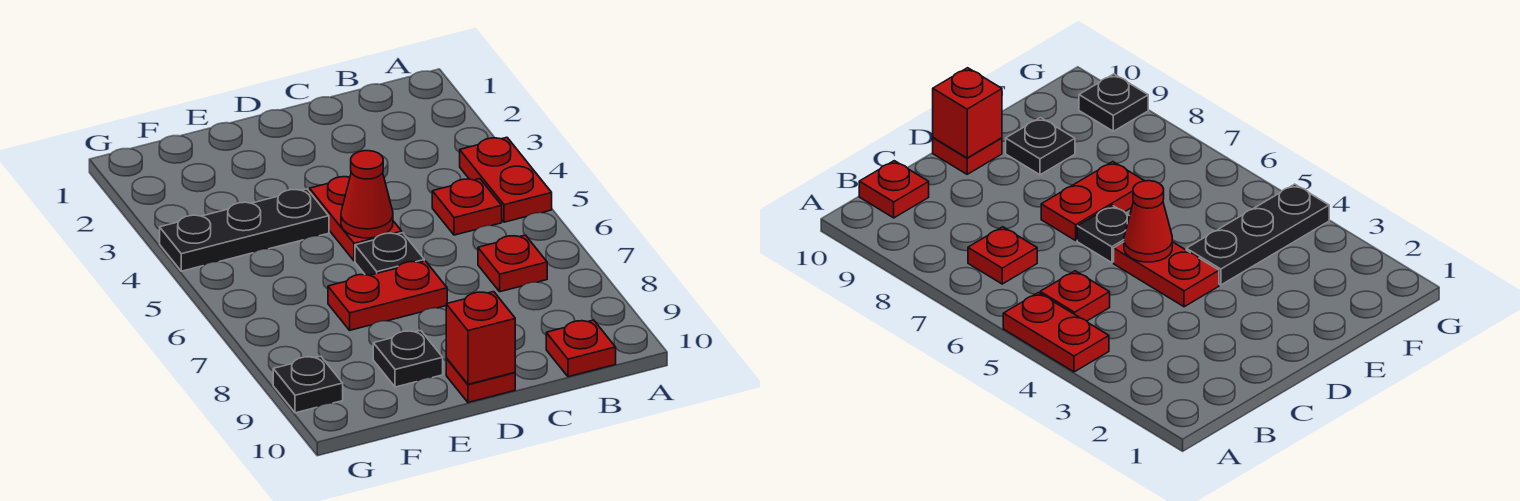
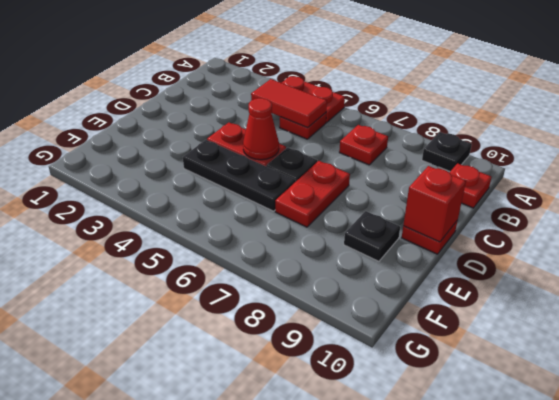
none -> red tile B4:B5 level 2
black plate E4:G4 level 1 -> black plate E4:E6 level 1
black plate G9 level 1 -> black plate A9 level 1

